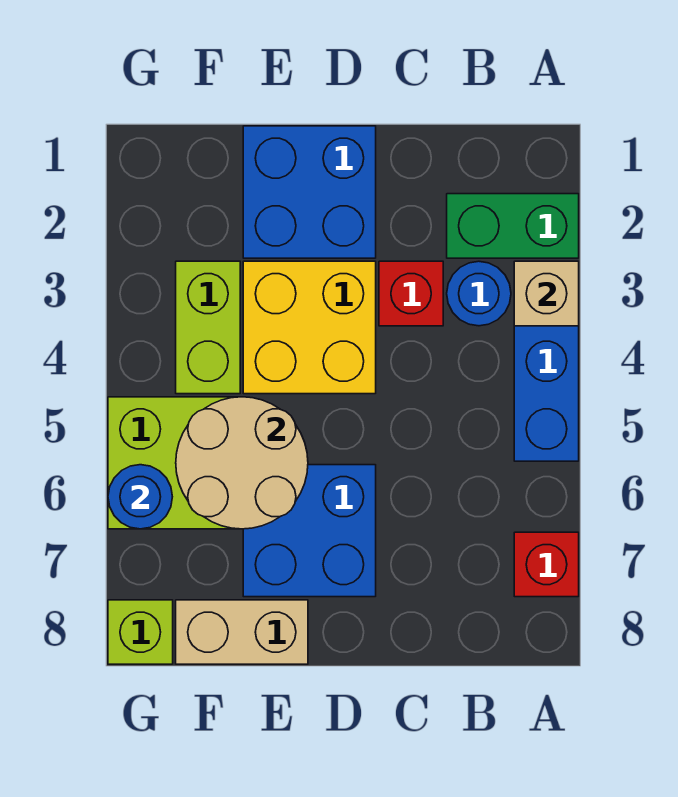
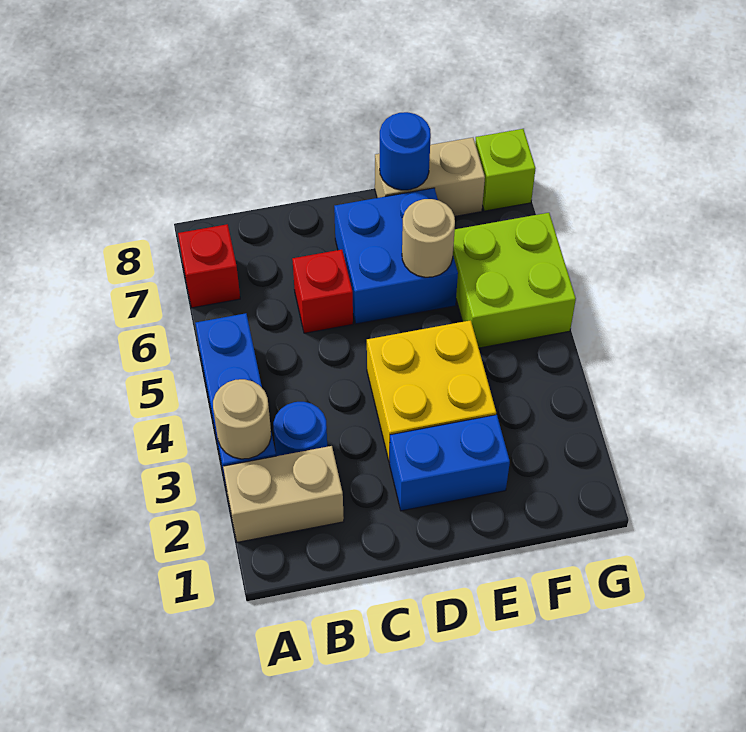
green brick A2:B2 level 1 -> tan brick A2:B2 level 1
tan brick A3 level 2 -> tan round brick A3 level 2
red brick C3 level 1 -> red brick C6 level 1
blue brick D1:E2 level 1 -> blue brick D2:E2 level 1
tan round brick E5:F6 level 2 -> tan round brick E6 level 2
lime brick F3:F4 level 1 -> none
blue round brick G6 level 2 -> blue round brick E8 level 2

